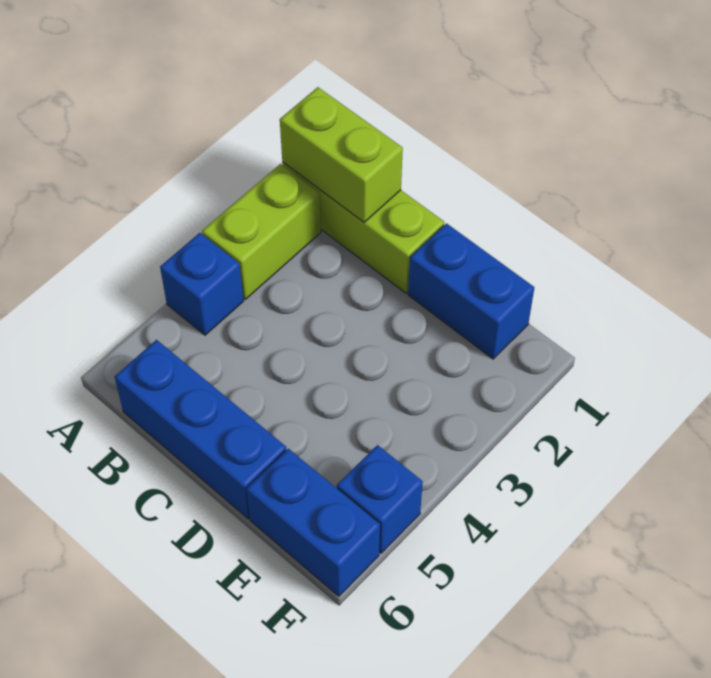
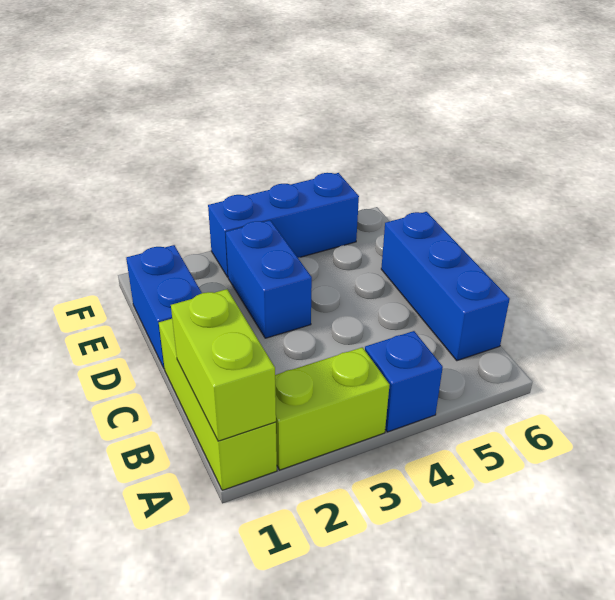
blue brick E6:F6 level 1 -> blue brick D3:E3 level 1
blue brick F5 level 1 -> blue brick F3:F5 level 1

